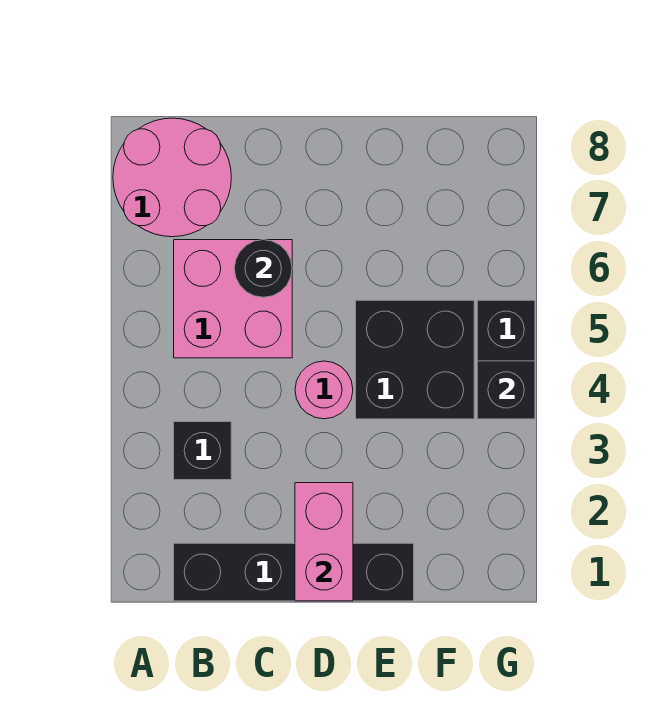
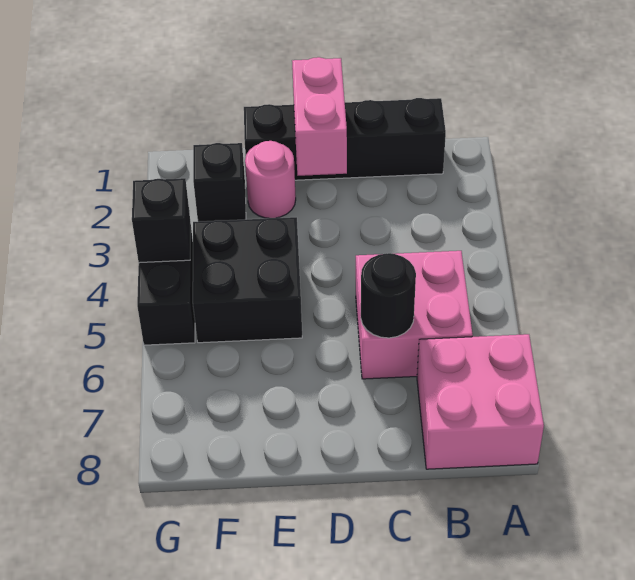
pink round brick A7:B8 level 1 -> pink brick A7:B8 level 1
black brick B3 level 1 -> black brick F2 level 1
pink round brick D4 level 1 -> pink round brick E2 level 1

